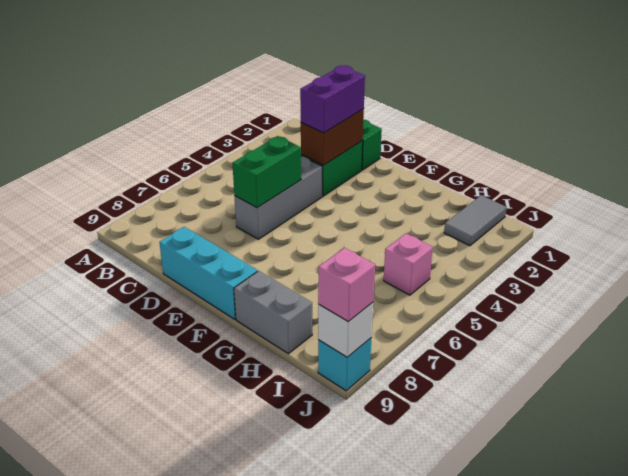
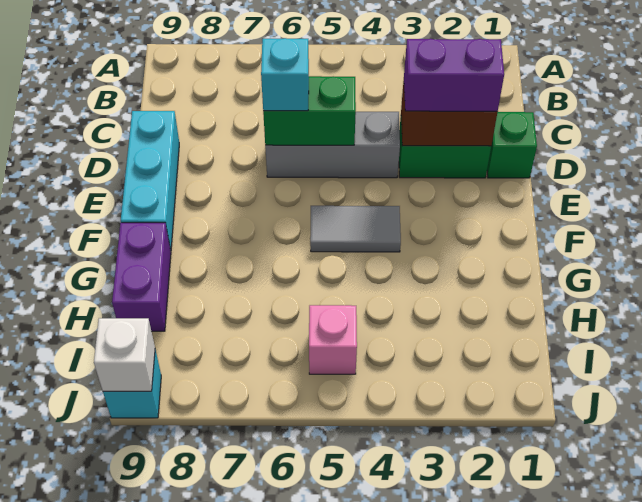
none -> cyan brick D6 level 3
grey brick G9:H9 level 1 -> purple brick G9:H9 level 1
grey tile I1:I2 level 1 -> grey tile F4:F5 level 1
pink brick J9 level 3 -> none

